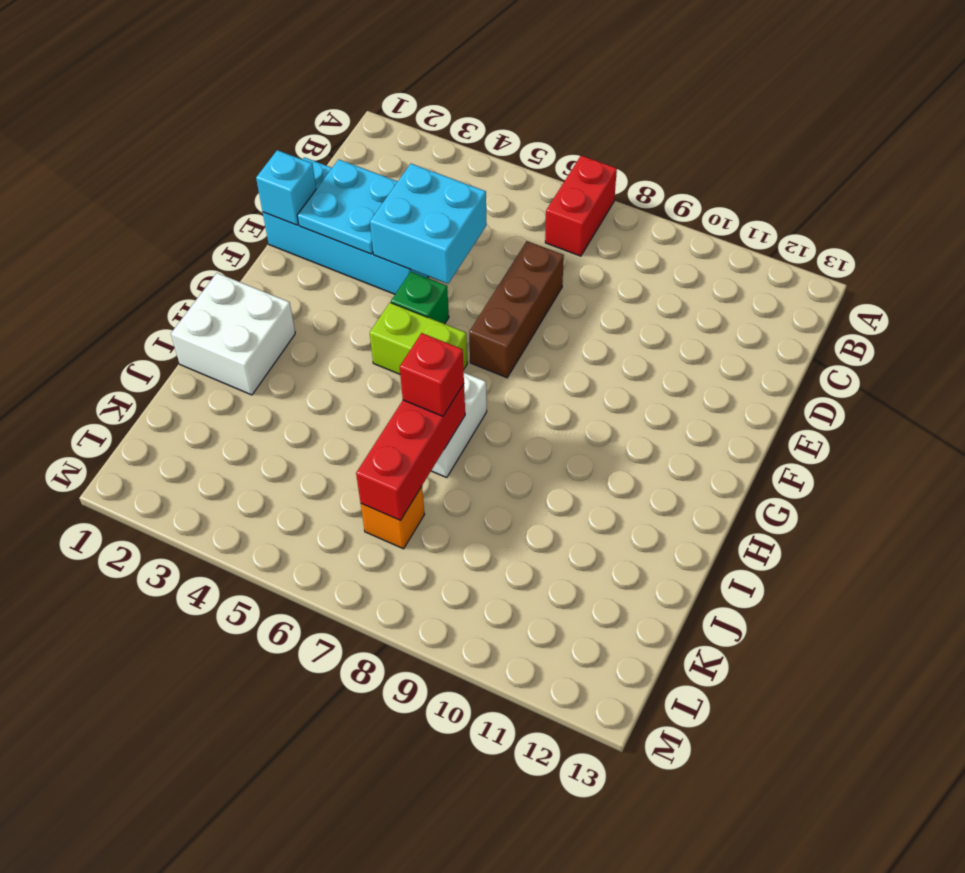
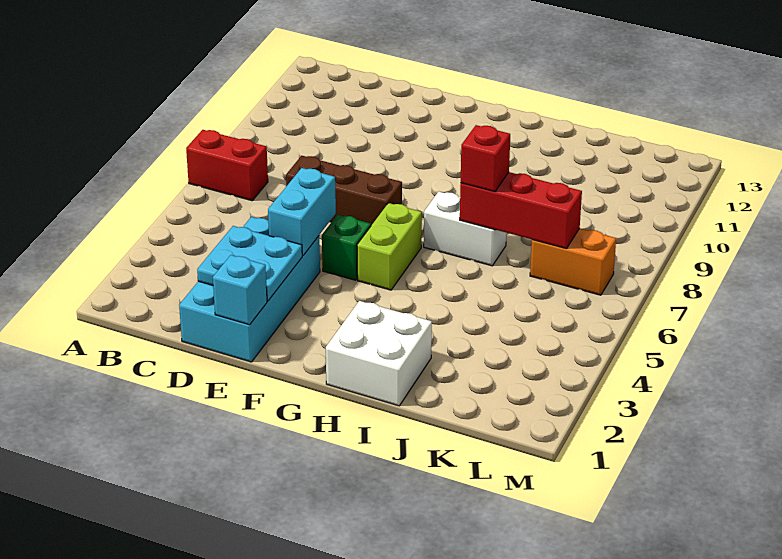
cyan brick D4:E5 level 2 -> cyan brick E4:E5 level 2
orange brick K7 level 1 -> orange brick K7:L7 level 1

